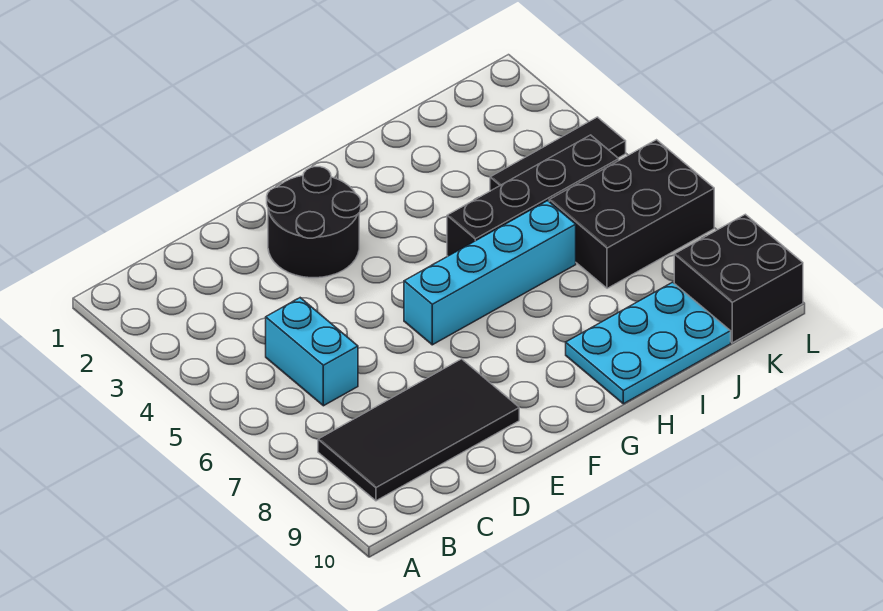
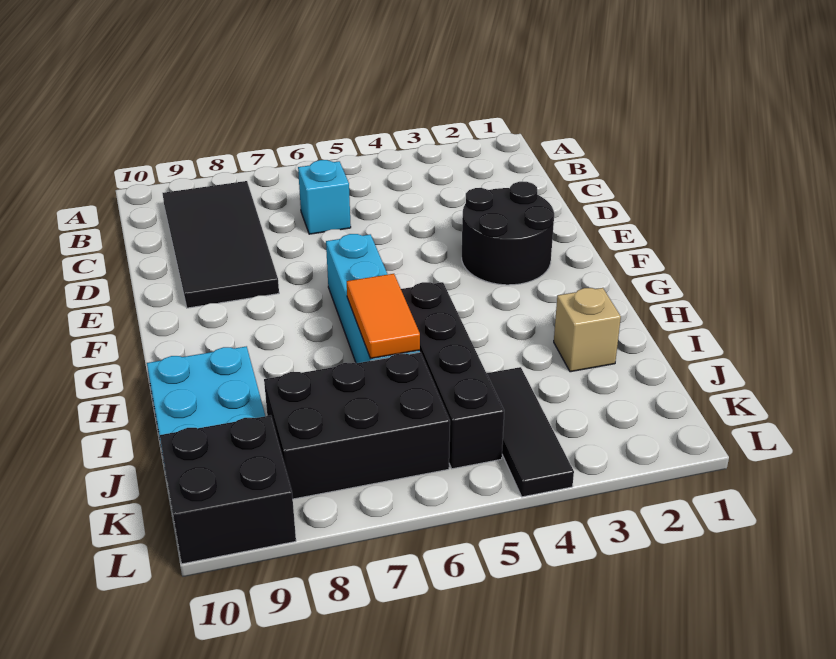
cyan brick C5:C6 level 1 -> cyan brick C6 level 1
none -> orange tile H6:I6 level 2
none -> tan brick I2 level 1
black brick J6:L7 level 1 -> black brick J6:K8 level 1

